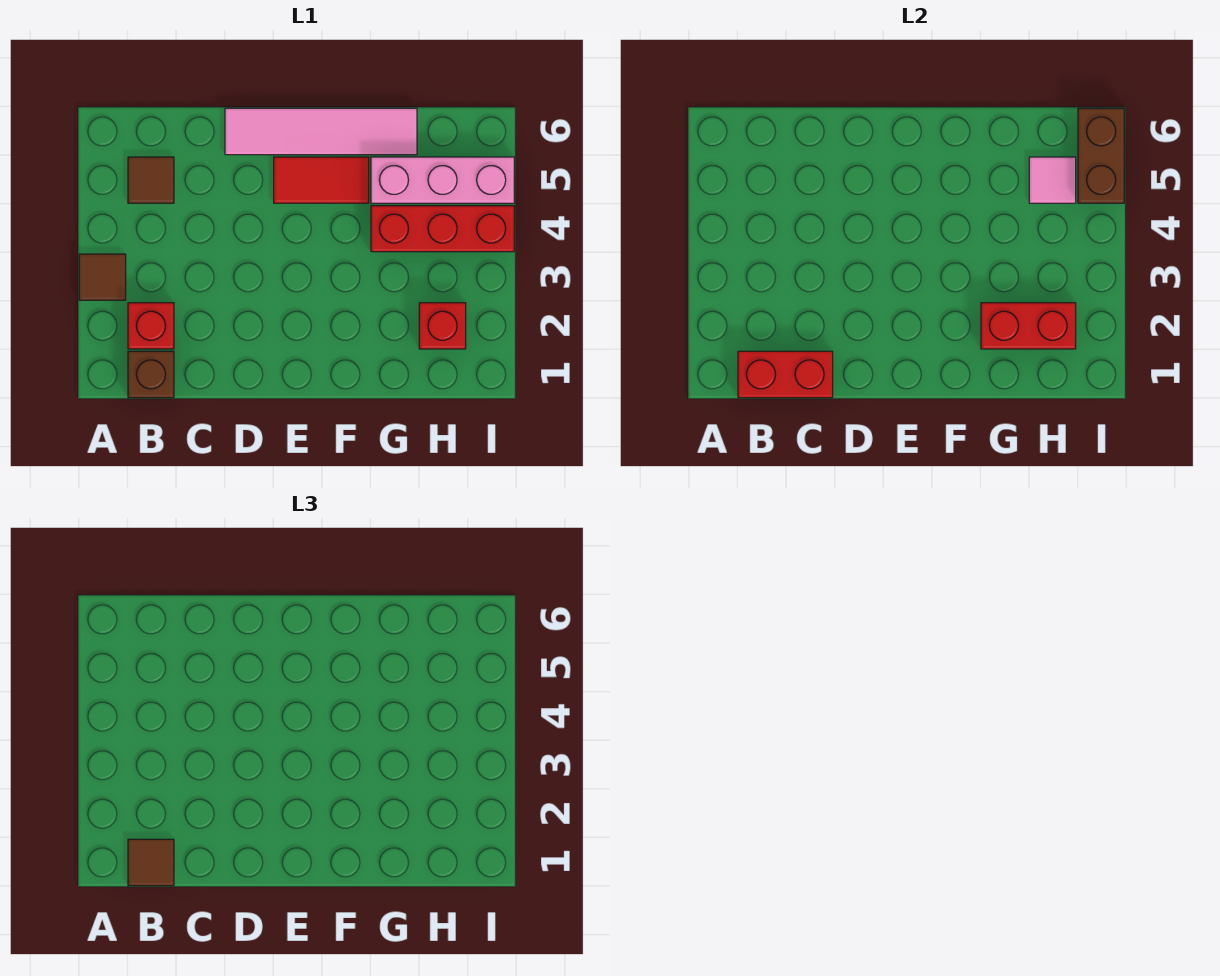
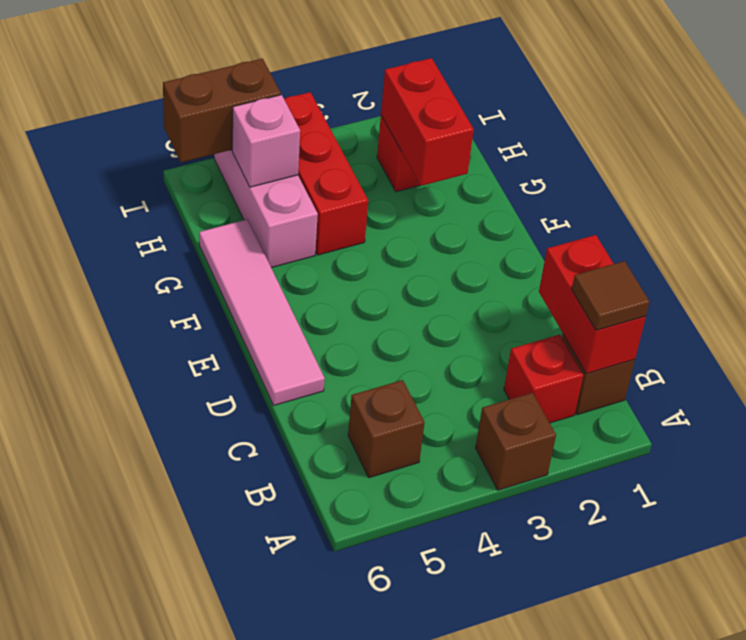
brown tile A3 level 1 -> brown brick A3 level 1
brown tile B5 level 1 -> brown brick B5 level 1
red tile E5:F5 level 1 -> none
pink tile H5 level 2 -> pink brick H5 level 2

